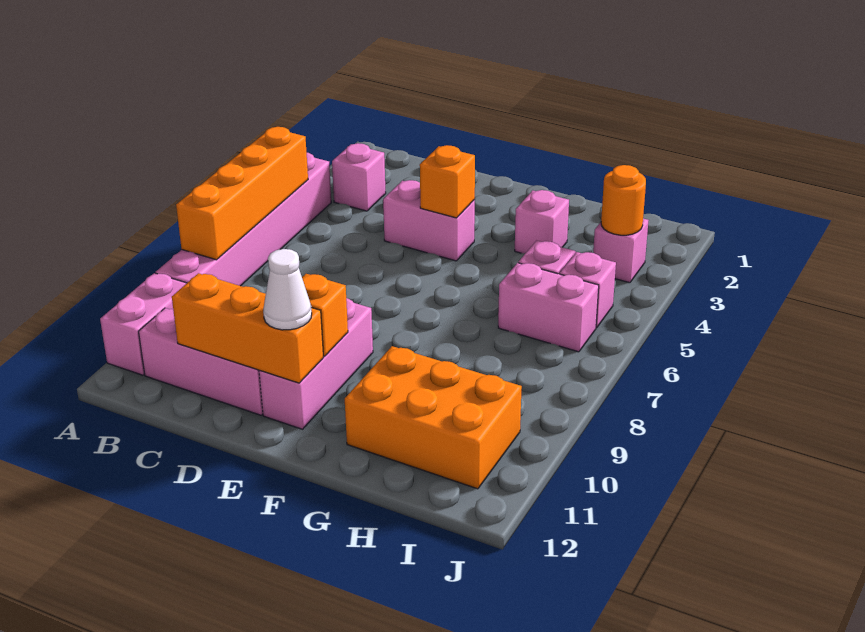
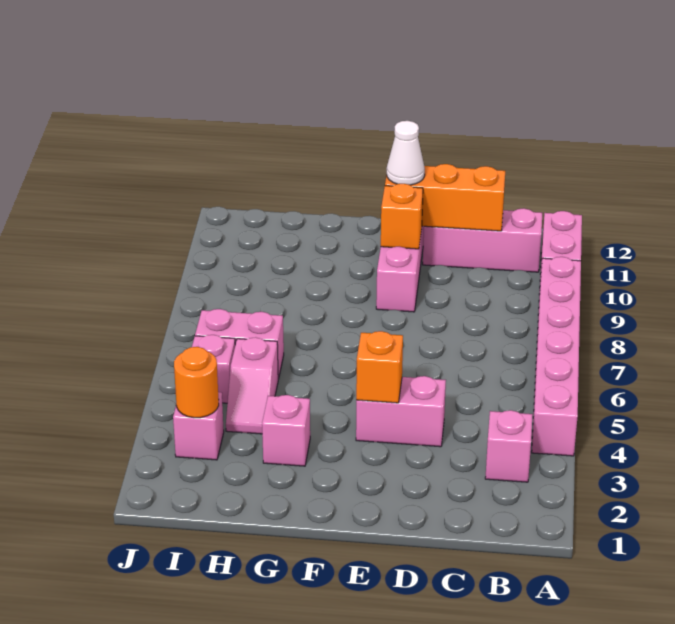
orange brick A5:A8 level 2 -> none
orange brick G10:I11 level 1 -> none

